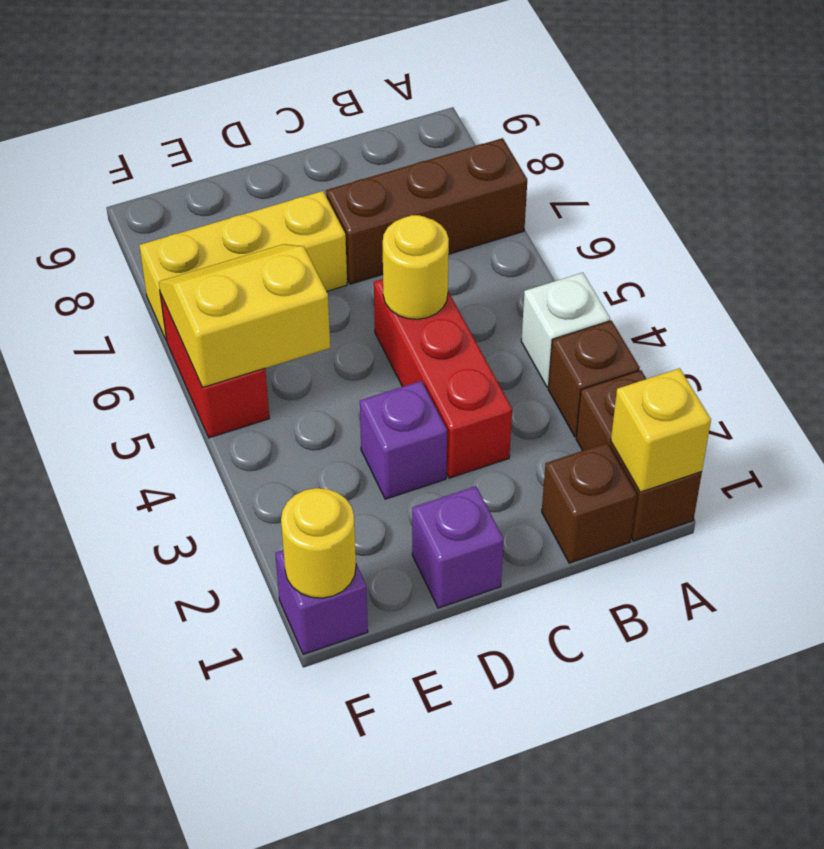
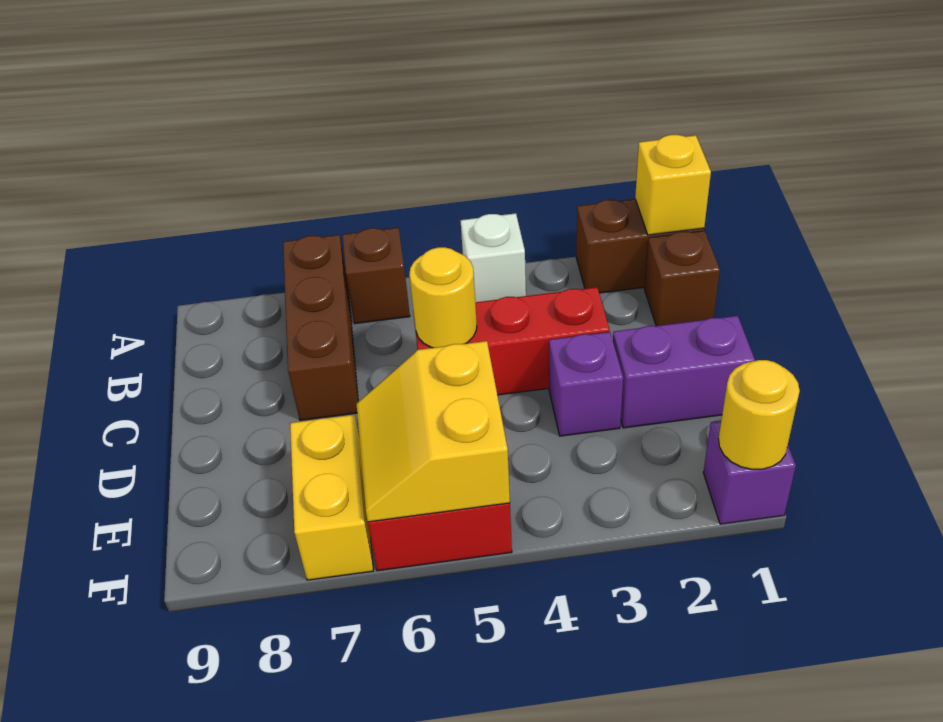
brown brick A3 level 1 -> brown brick A6 level 1
purple brick D1 level 1 -> purple brick D1:D2 level 1
yellow brick D7:F7 level 1 -> yellow brick E7:F7 level 1

